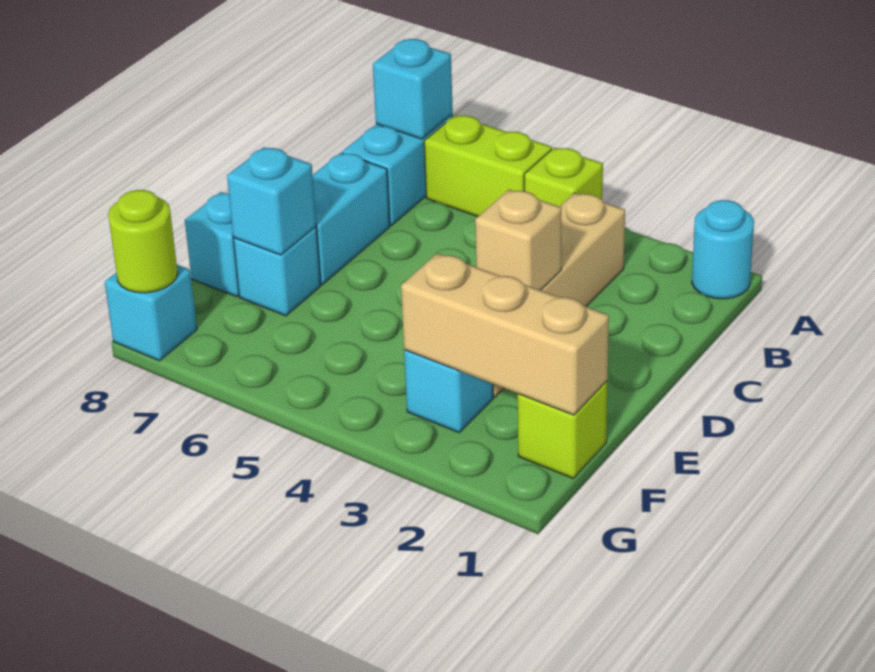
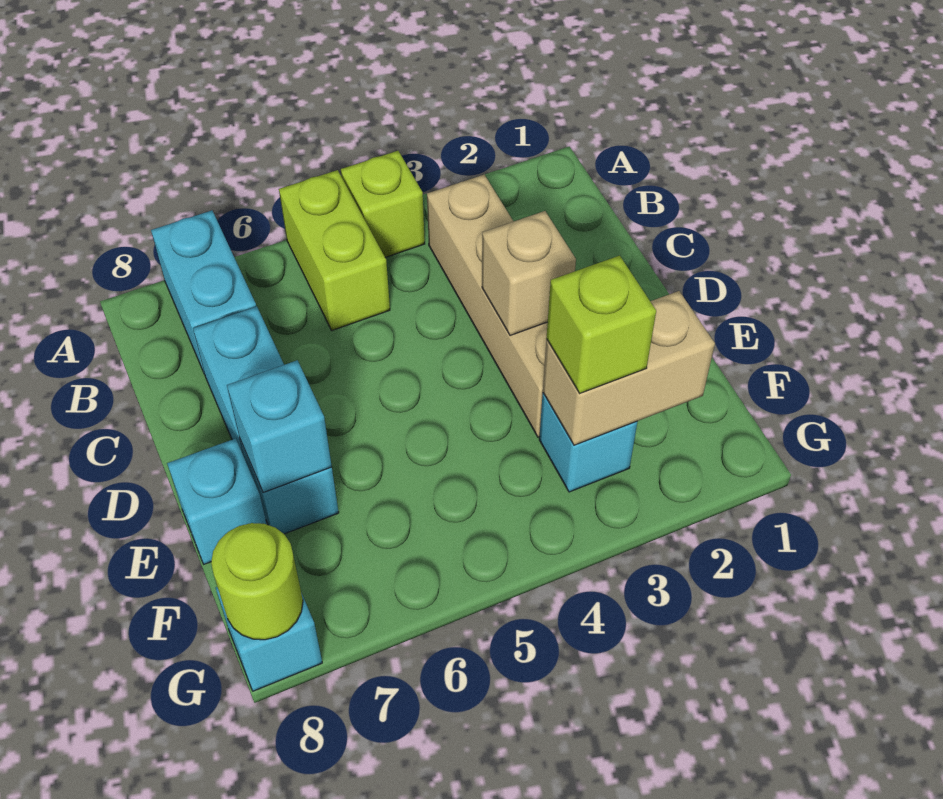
cyan round brick A1 level 1 -> none
lime brick A5:A6 level 1 -> lime brick A5:B5 level 1
cyan brick A7 level 2 -> none
lime brick F1 level 1 -> lime brick F3 level 3
tan brick F1:F3 level 2 -> tan brick F2:F3 level 2

